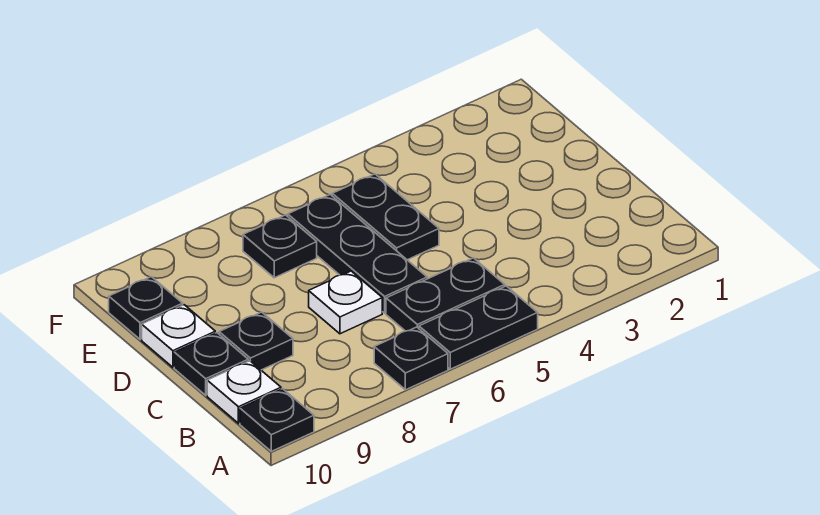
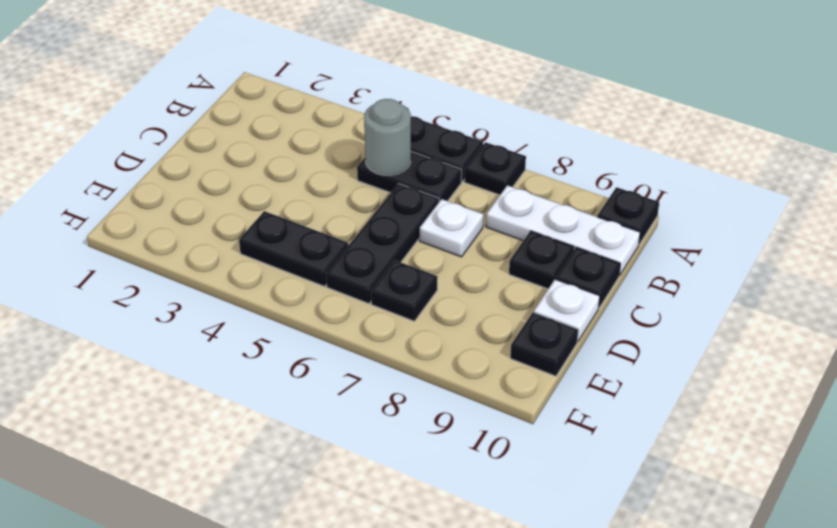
none -> grey round brick B5 level 2
white plate B10 level 1 -> white plate B8:B10 level 1
black plate D5:E5 level 1 -> black plate E4:E5 level 1

